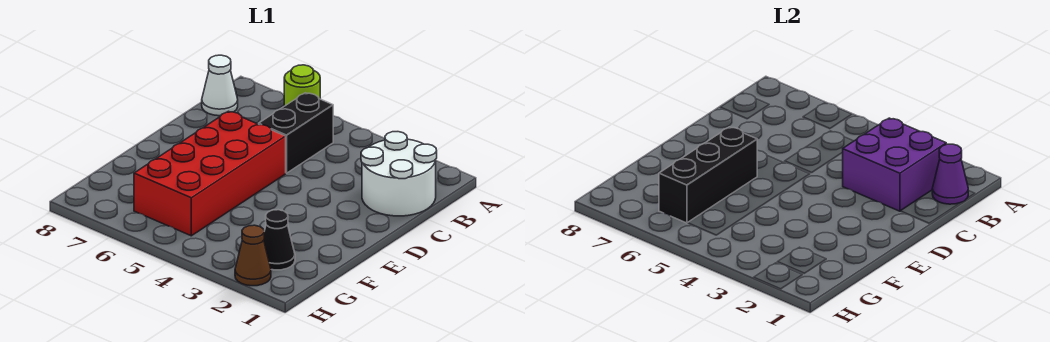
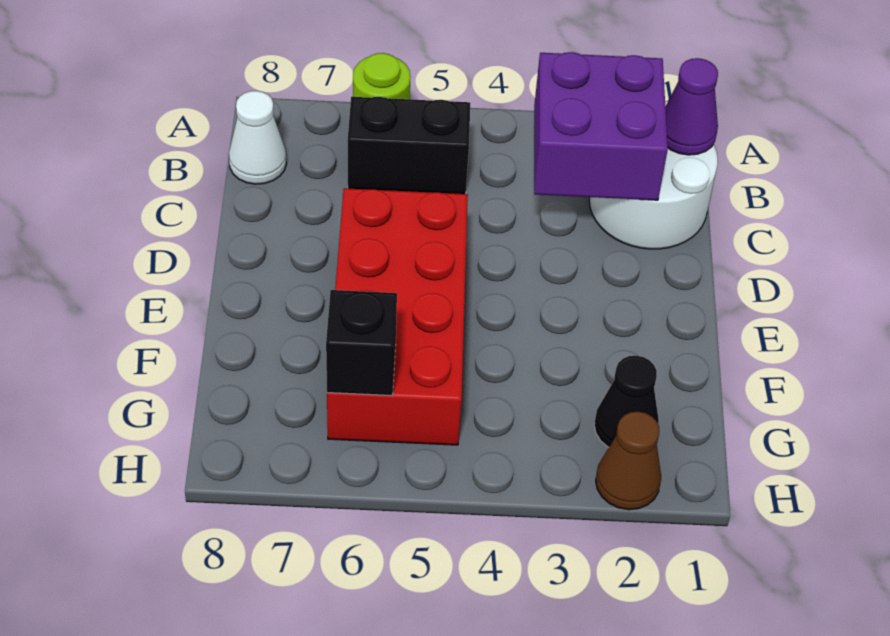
black brick B5:C5 level 1 -> black brick B5:B6 level 1
black brick E6:G6 level 2 -> black brick G6 level 2

